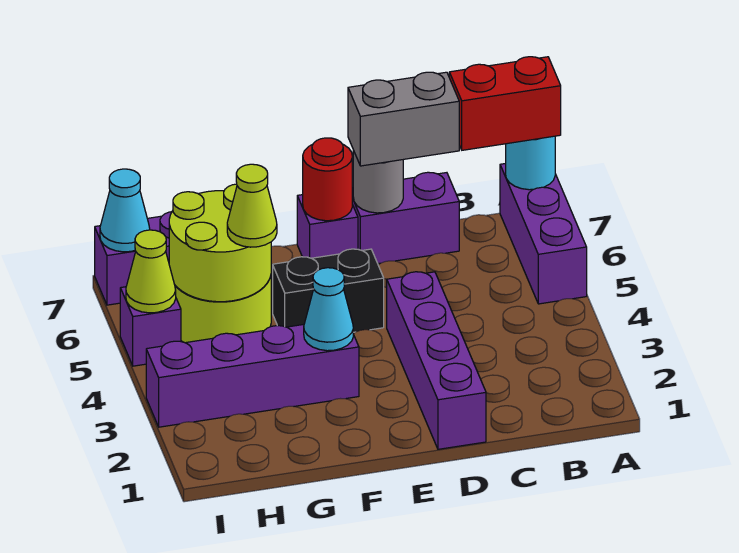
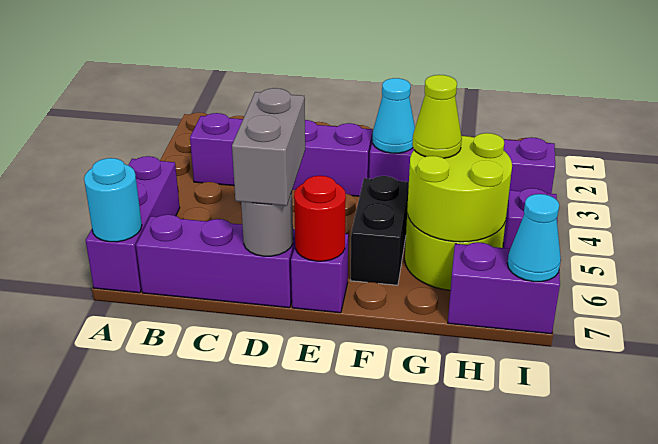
red brick A7:B7 level 3 -> none
purple brick C7:D7 level 1 -> purple brick B7:D7 level 1
grey brick C7:D7 level 3 -> grey brick D6:D7 level 3
purple brick D1:D4 level 1 -> purple brick B3:E3 level 1
black brick E5:F5 level 1 -> black brick F5:F6 level 1
lime cone I5 level 2 -> none

